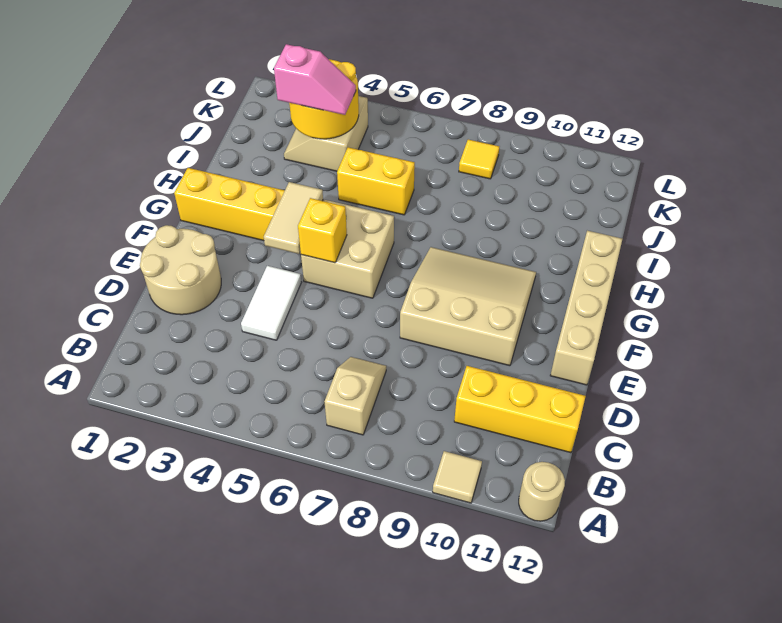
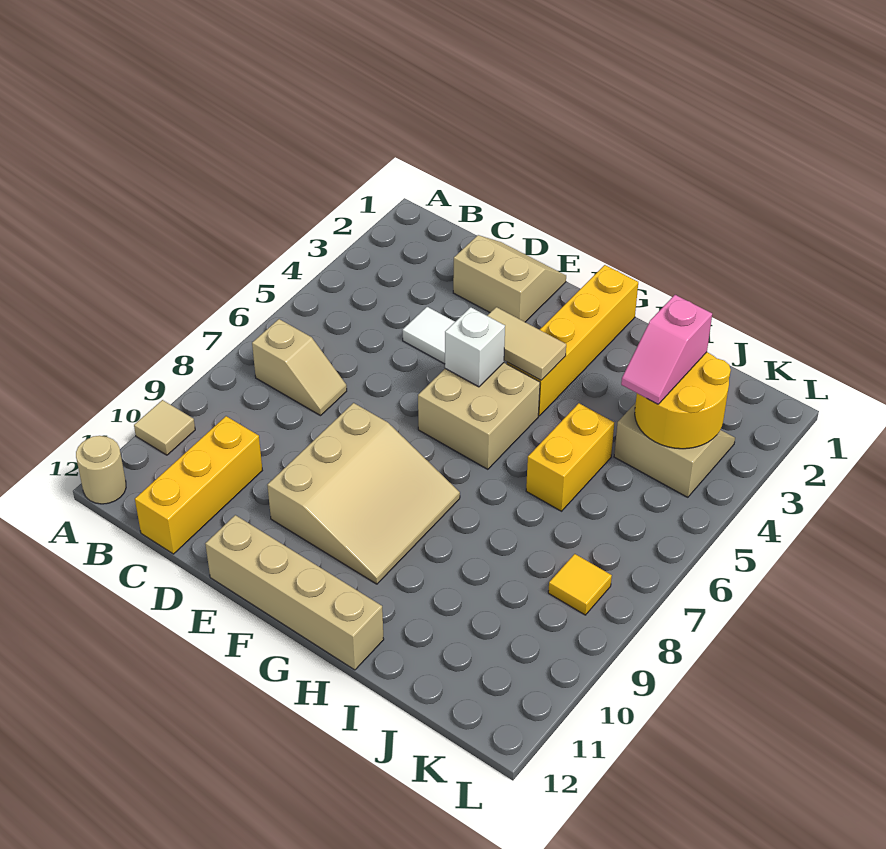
tan round brick D1:E2 level 1 -> tan slope D1:E2 level 1 top 2
yellow brick F5 level 2 -> white brick F5 level 2

